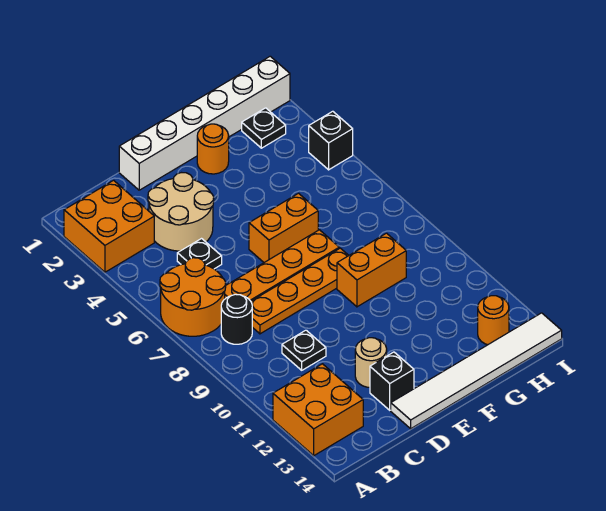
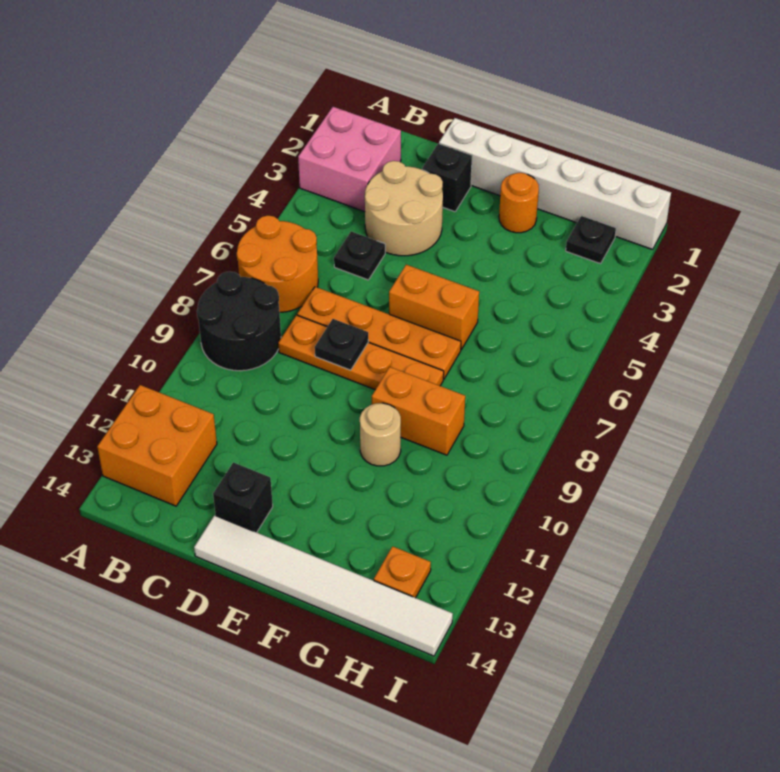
orange brick A2:B3 level 1 -> pink brick A2:B3 level 1
black round brick B8 level 1 -> black round brick A8:B9 level 1
black plate C10 level 1 -> black plate D8 level 2
tan round brick D12 level 1 -> tan round brick F10 level 1
orange round brick H13 level 1 -> orange plate H13 level 1
black brick I4 level 1 -> black brick D2 level 1

